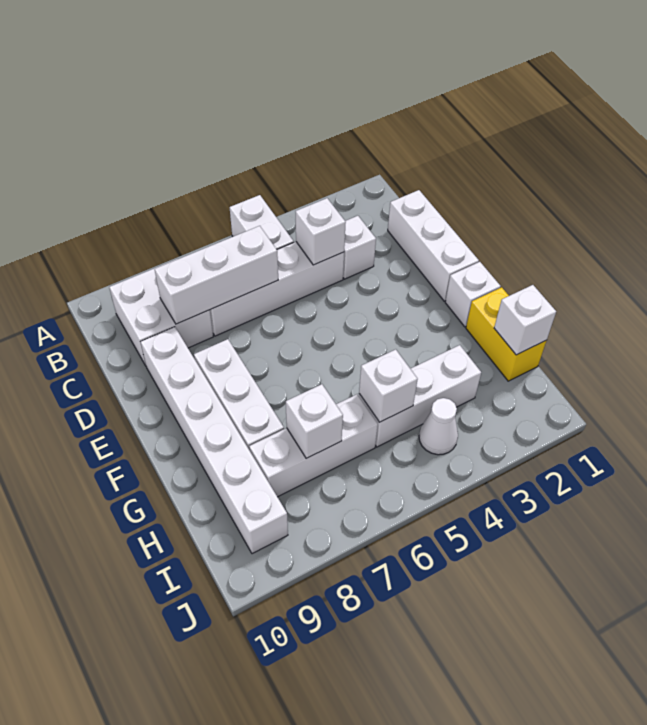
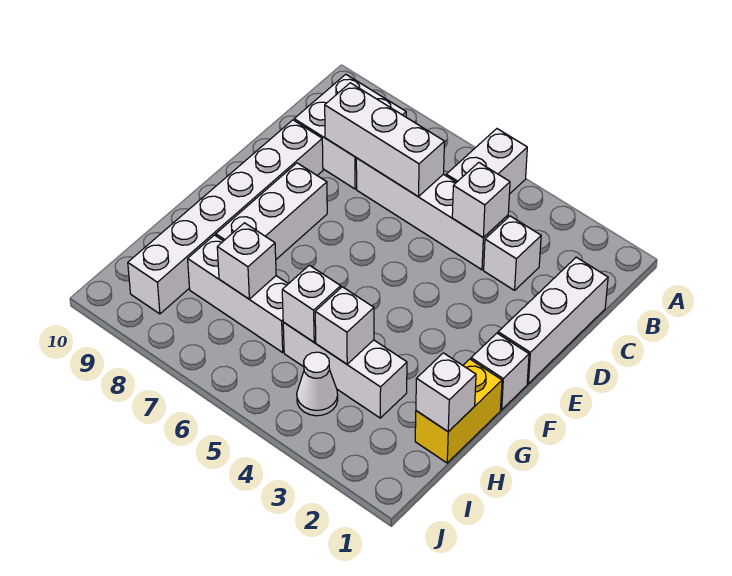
none -> white brick H4 level 2

